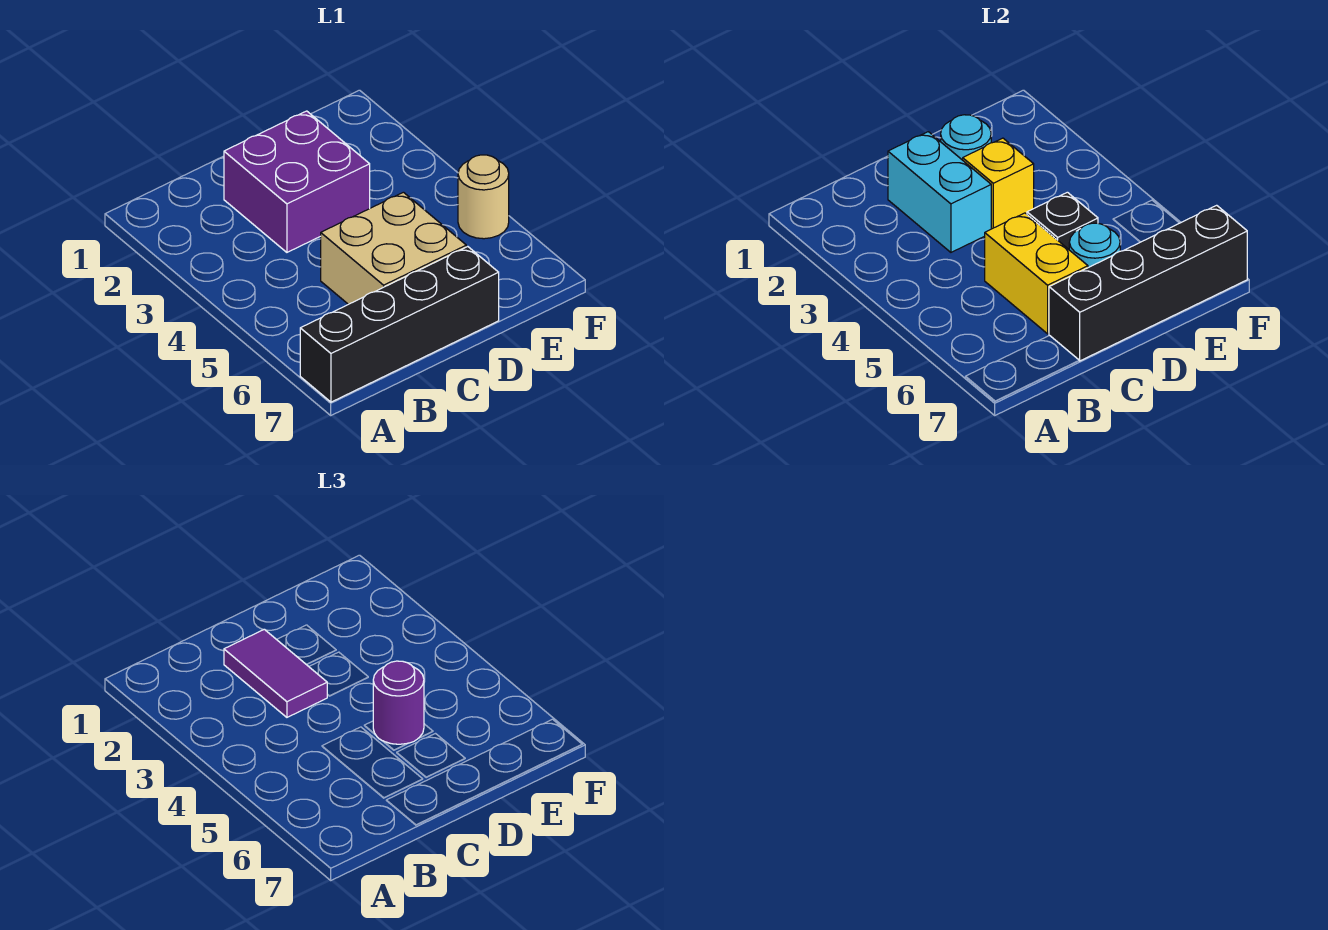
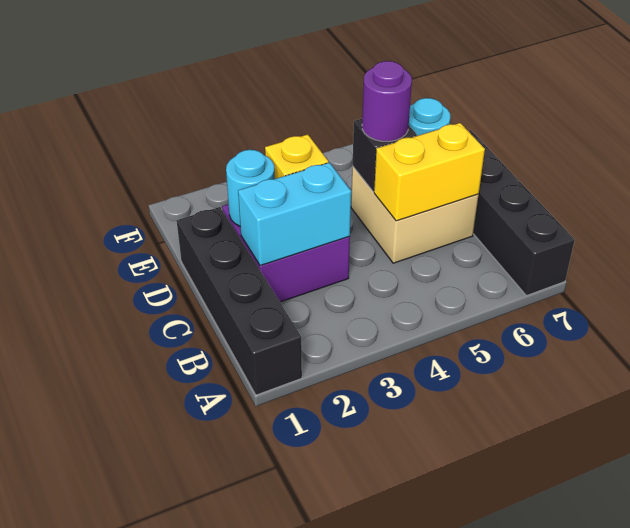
purple tile C2:C3 level 3 -> none
black brick C7:F7 level 2 -> black brick A1:D1 level 1
tan round brick F5 level 1 -> none

